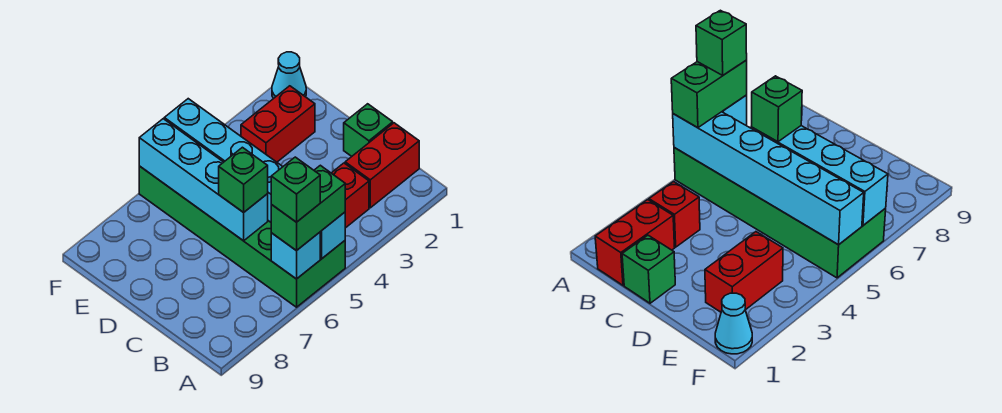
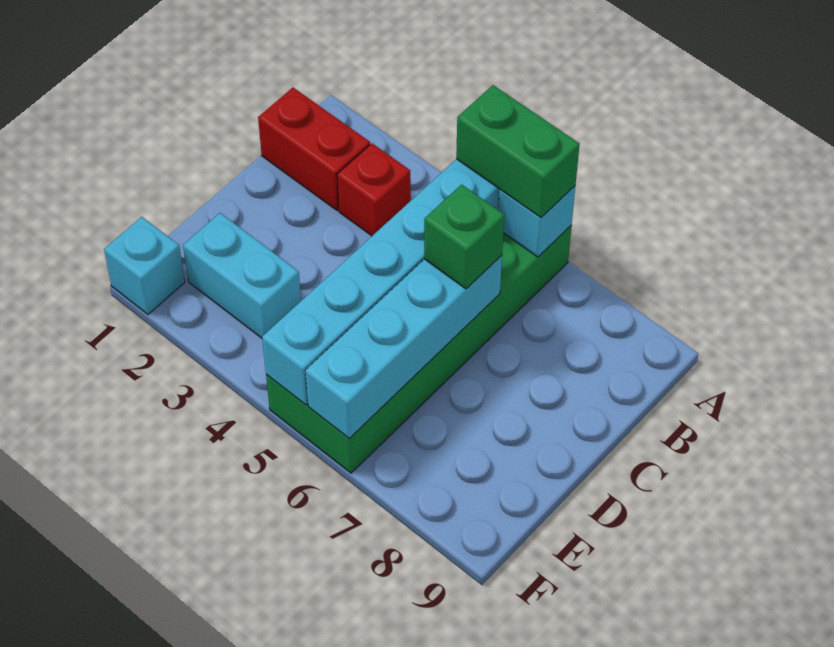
green brick A6 level 4 -> none
green brick C1 level 1 -> none
red brick E2:E3 level 1 -> cyan brick E2:E3 level 1
cyan cone F1 level 1 -> cyan brick F1 level 1

